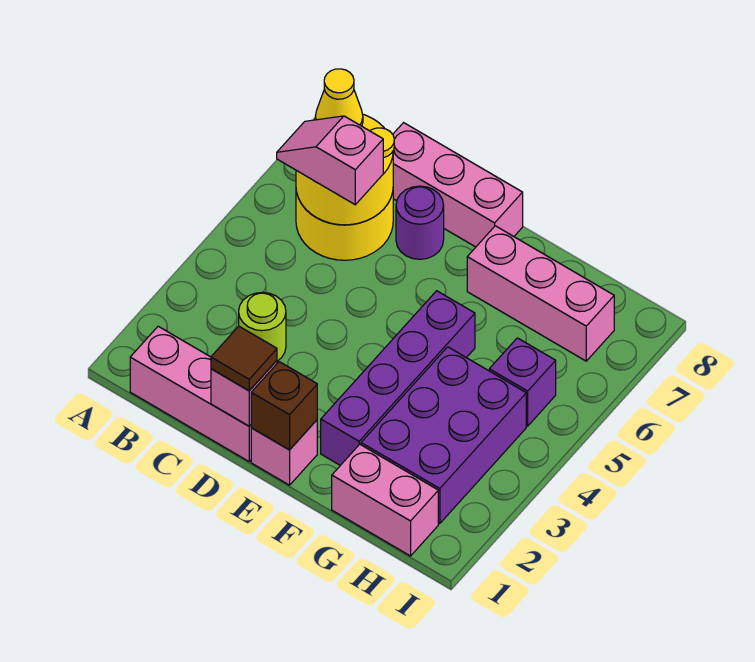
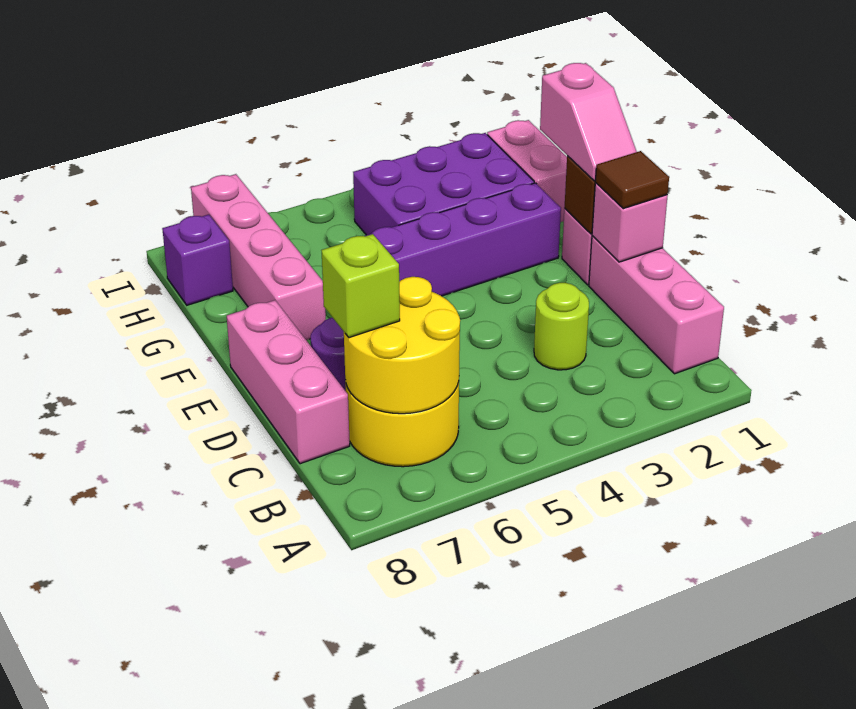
pink slope B6:C6 level 3 top C -> pink slope E1:F1 level 3 top F
yellow cone B7 level 3 -> none
none -> lime brick C7 level 3
pink brick F7:H7 level 1 -> pink brick F7:I7 level 1
purple brick H5 level 1 -> purple brick H8 level 1

